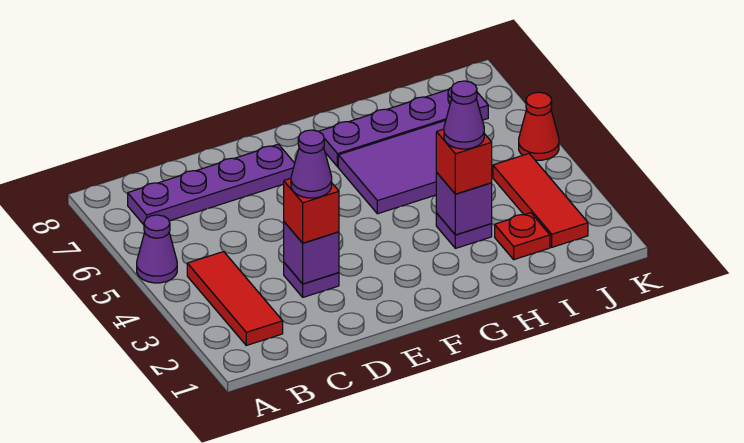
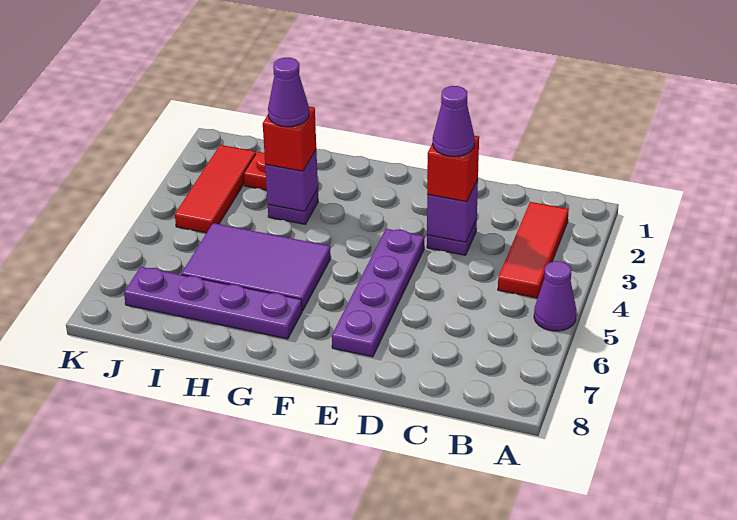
purple plate B7:E7 level 1 -> purple plate E4:E7 level 1
red cone K5 level 1 -> none

